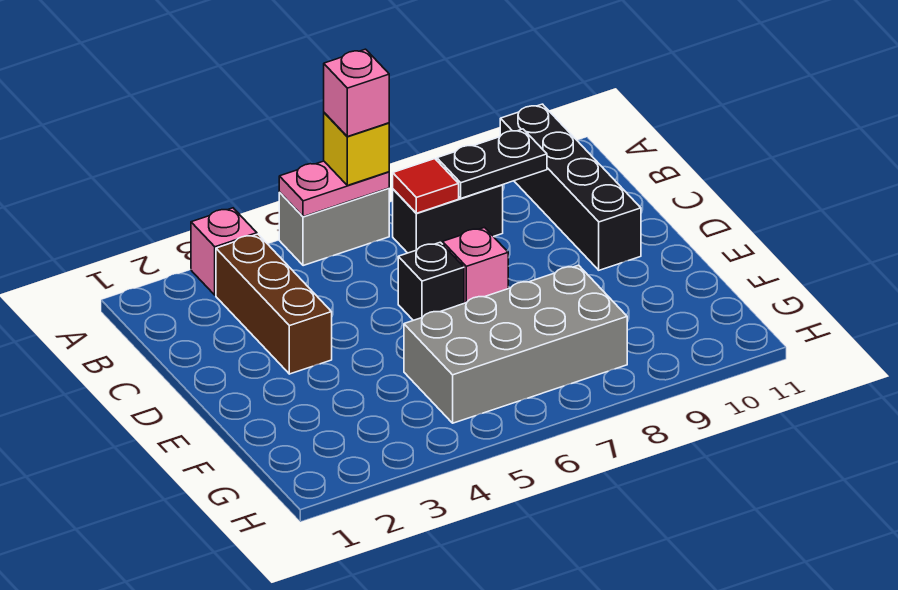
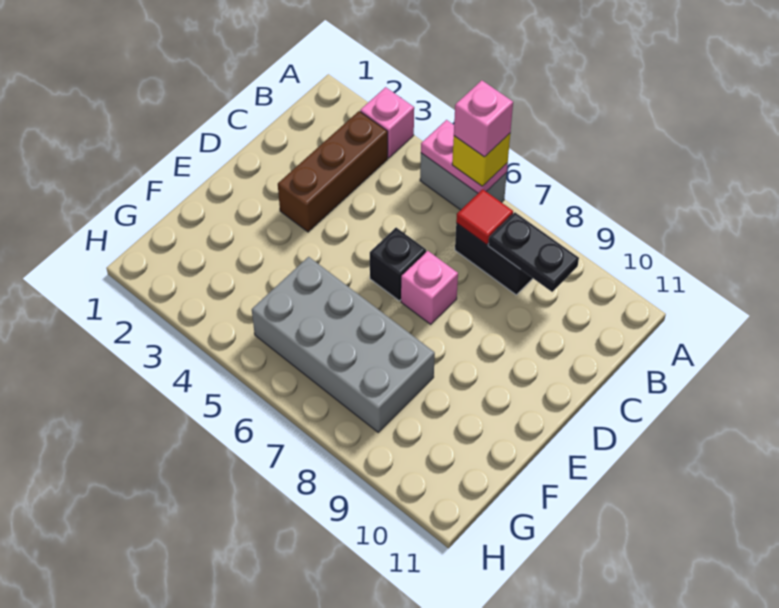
black brick A10:D10 level 1 -> none

